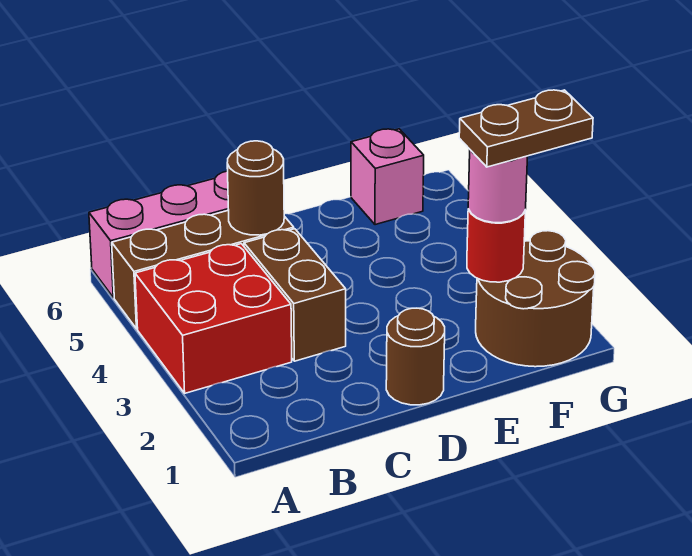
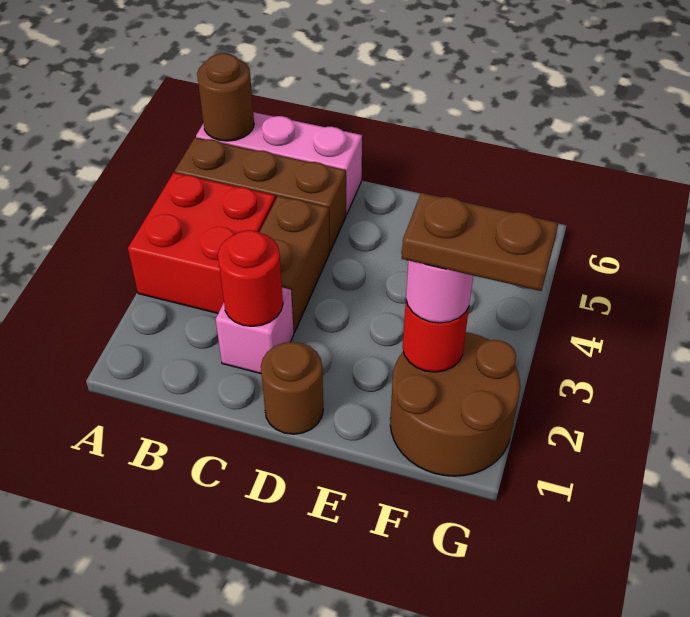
none -> red round brick C2 level 2
brown round brick C5 level 2 -> brown round brick A6 level 2
pink brick F6 level 1 -> pink brick C2 level 1

